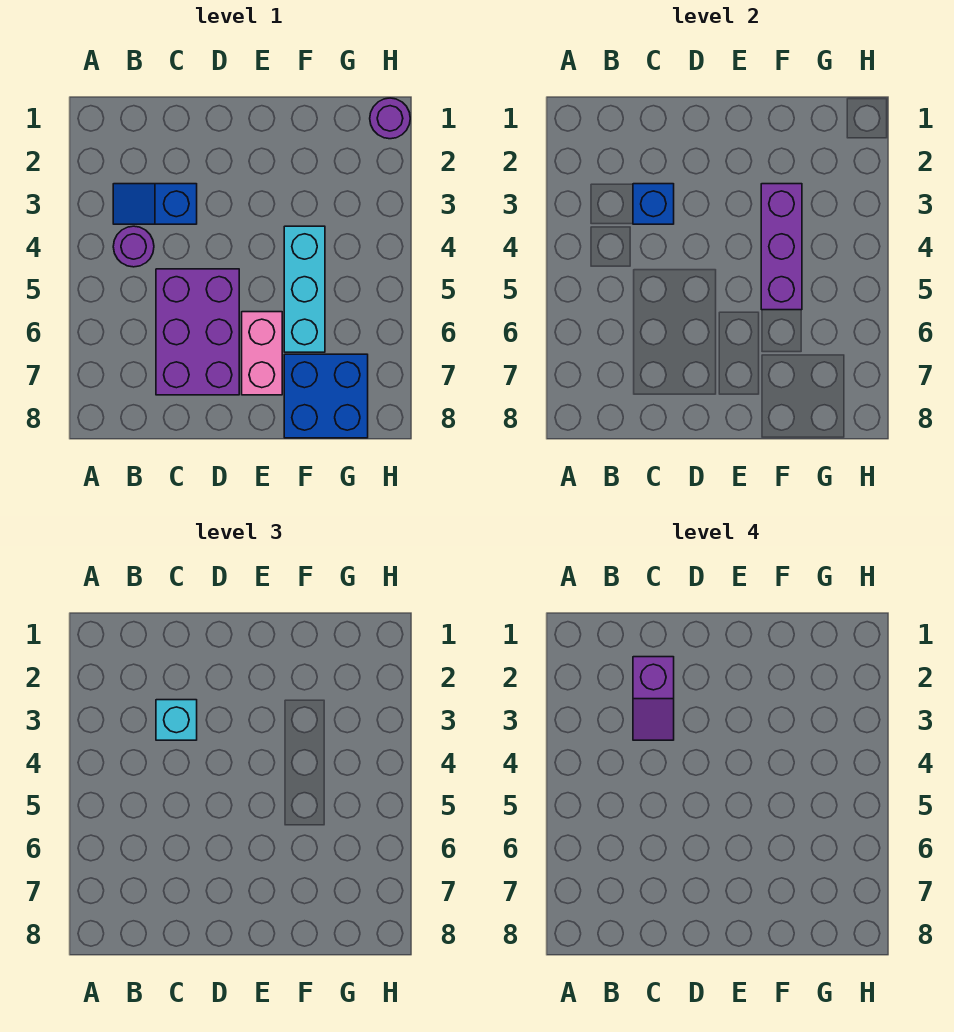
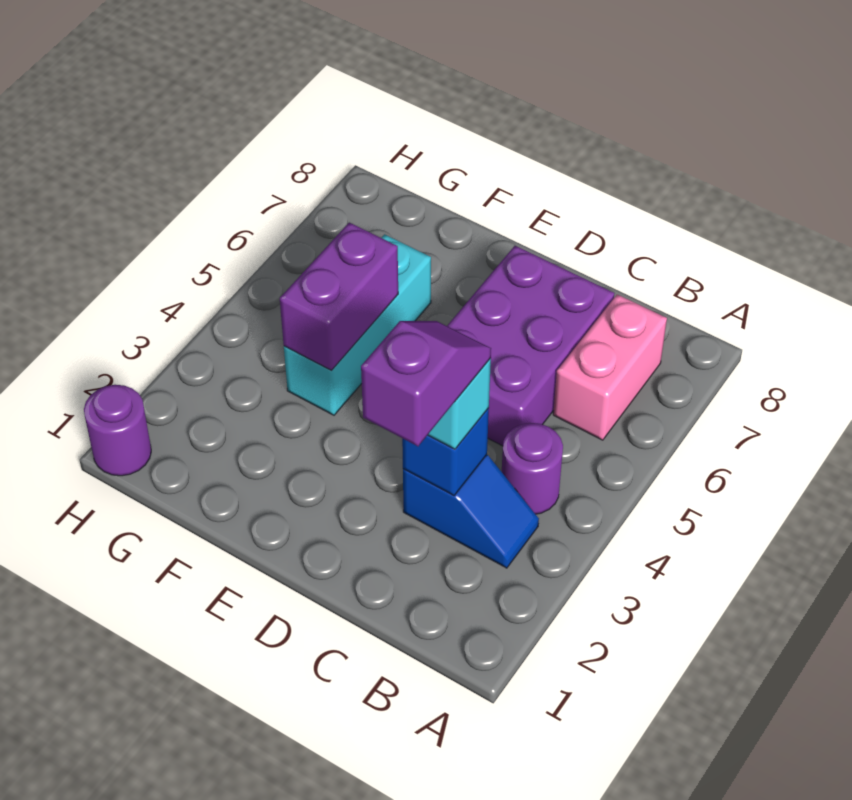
pink brick E6:E7 level 1 -> pink brick B6:B7 level 1
purple brick F3:F5 level 2 -> purple brick F4:F5 level 2
blue brick F7:G8 level 1 -> none

